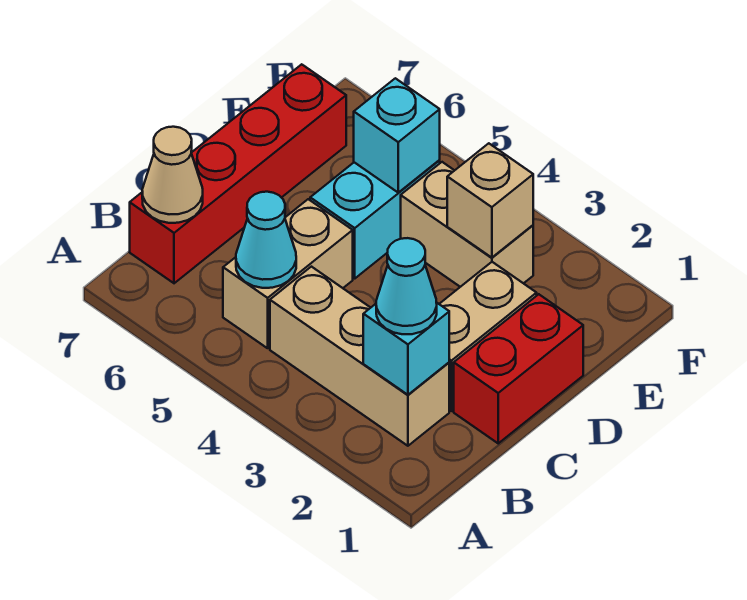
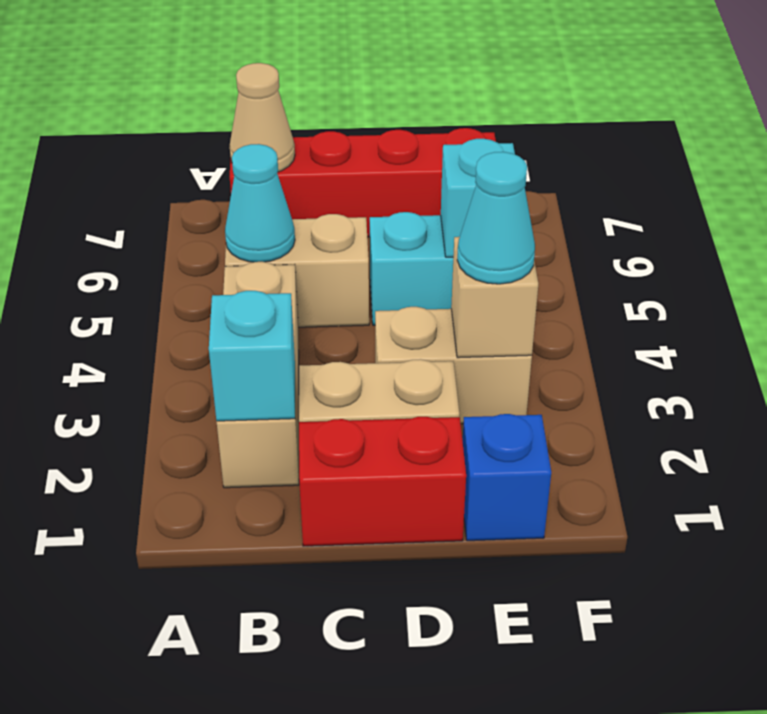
cyan cone B2 level 3 -> cyan cone E3 level 3
none -> blue brick E1 level 1
tan brick E3:E4 level 1 -> tan brick D3:E3 level 1

